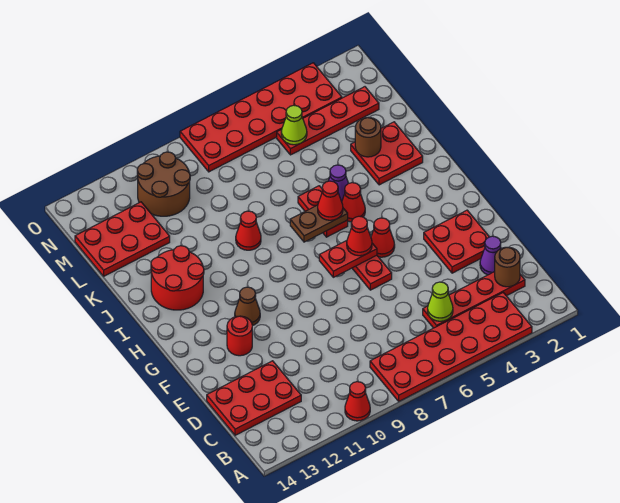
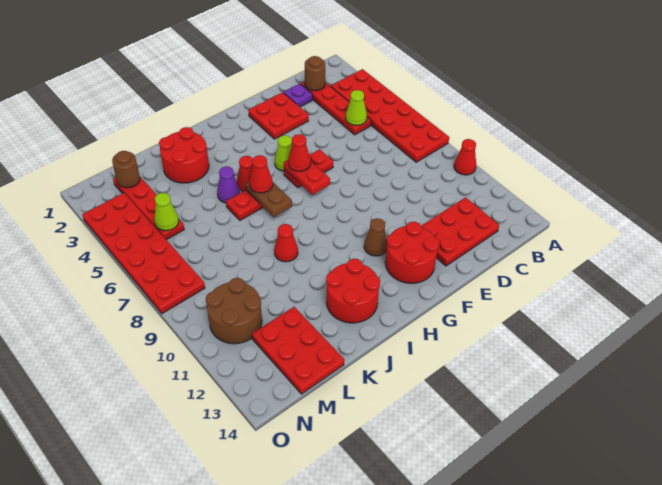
red plate C12:D14 level 1 -> red plate C12:E13 level 1
purple cone D2 level 1 -> purple plate D2 level 1
red round brick F12 level 1 -> red round brick F12:G13 level 1
red cone G5 level 1 -> lime cone G5 level 1
red plate J2:K3 level 1 -> red round brick J2:K3 level 1
brown round brick K3 level 2 -> brown round brick M2 level 2

